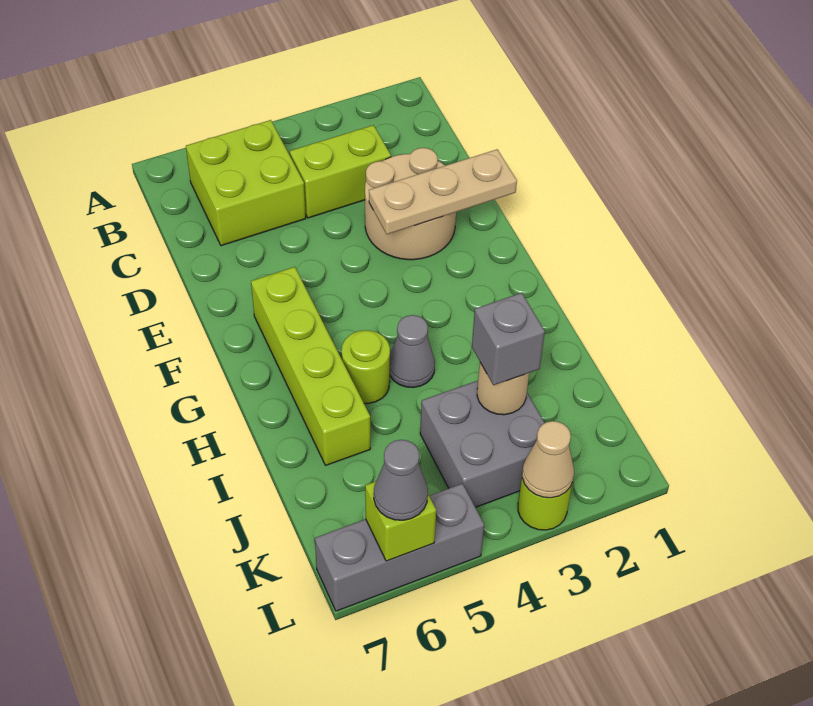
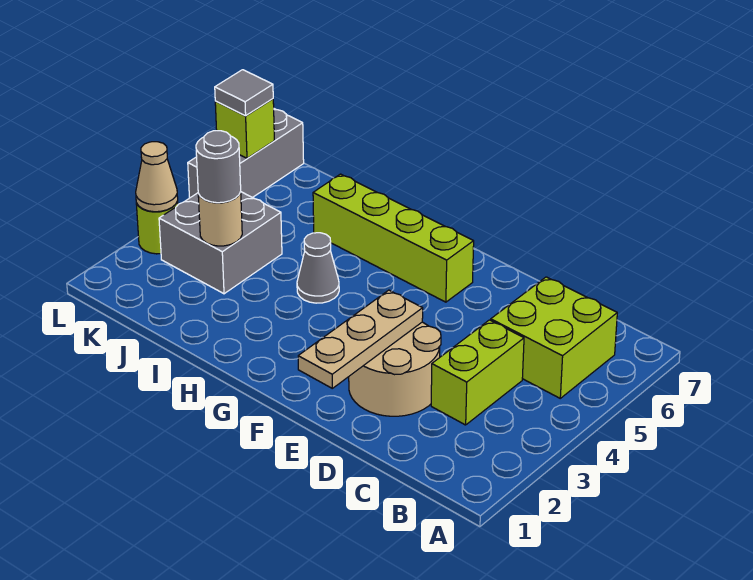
lime round brick H5 level 1 -> none
grey brick J3 level 3 -> grey round brick J3 level 3
grey cone L6 level 3 -> grey tile L6 level 3

